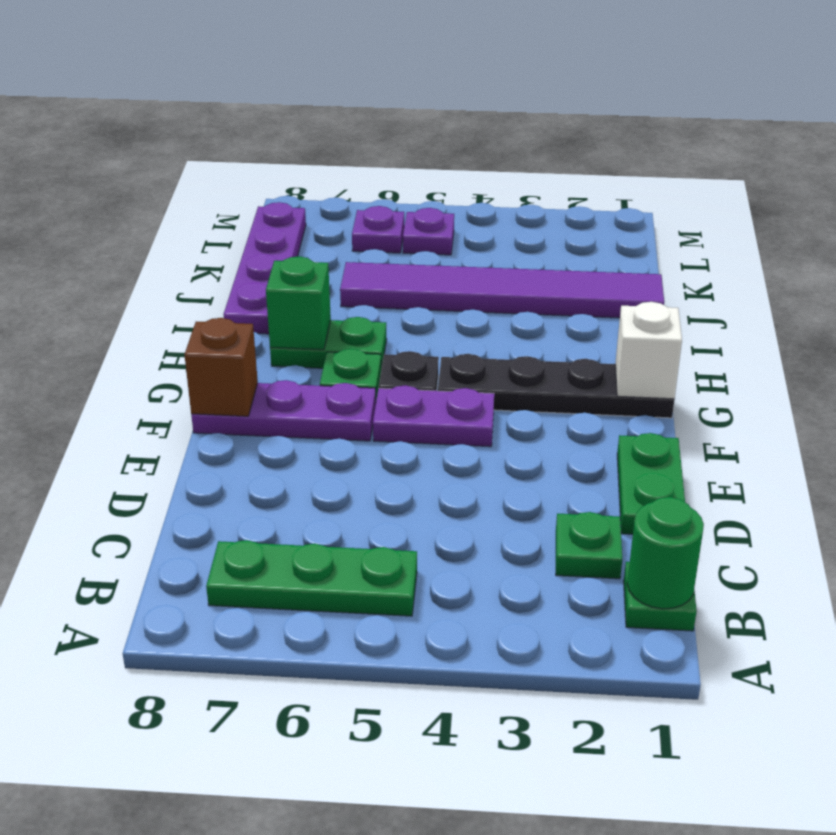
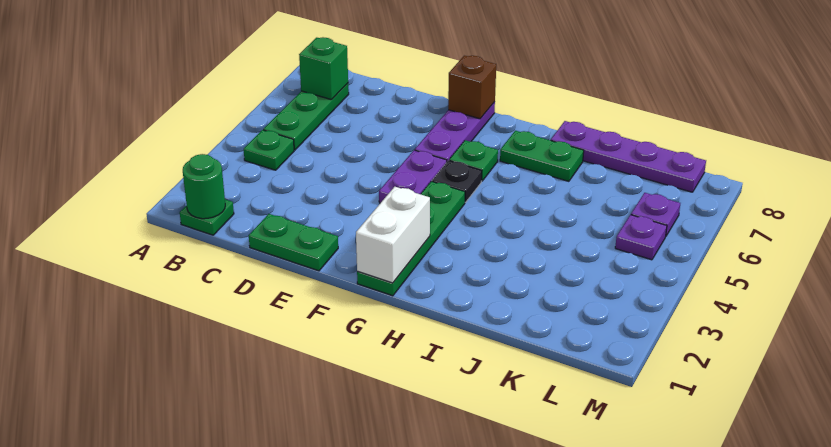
green plate C2 level 1 -> green plate B4 level 1
black plate G1:G4 level 1 -> green plate G1:G4 level 1
white brick G1 level 2 -> white brick G1:G2 level 2
green plate H6:H7 level 1 -> green plate H7:I7 level 1
green brick H7 level 2 -> green brick B7 level 2
purple tile J1:J6 level 1 -> none

